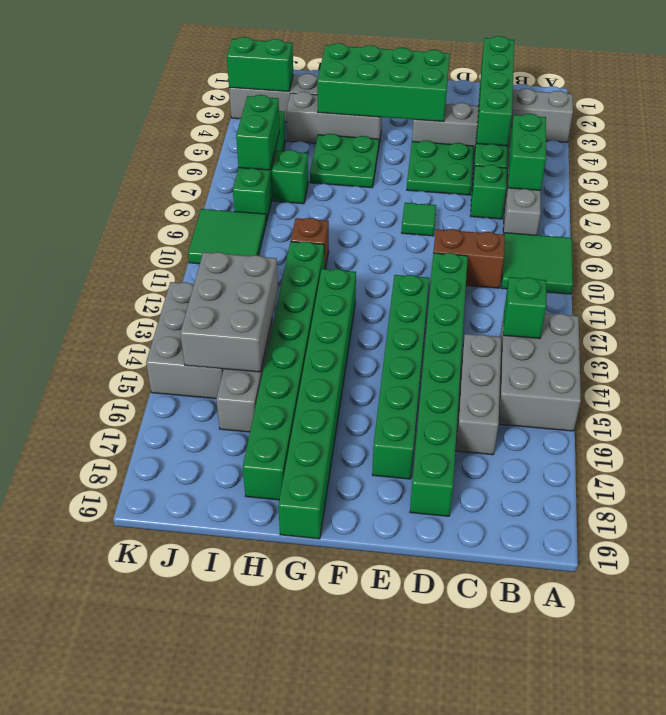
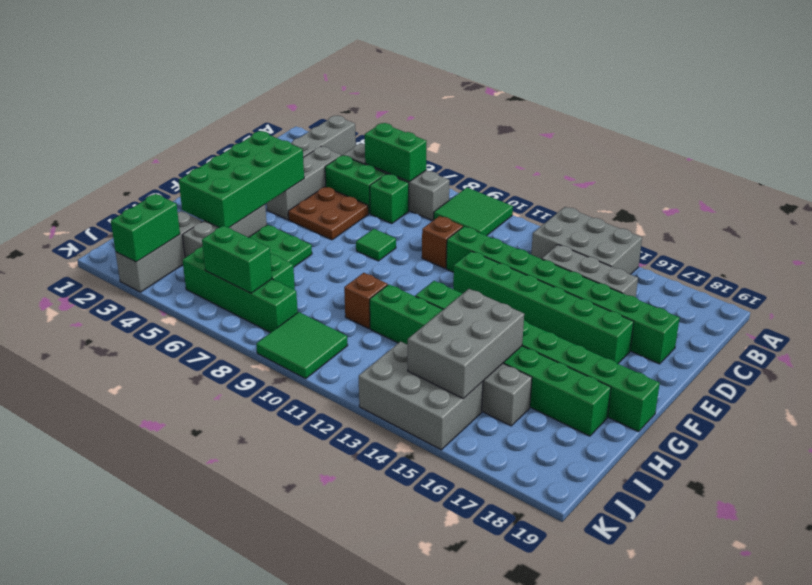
green brick B13 level 2 -> none
green brick C2:C5 level 2 -> none
brown brick C10:D10 level 1 -> brown brick D10 level 1
green plate D5:E6 level 1 -> brown plate D5:E6 level 1
grey brick I13:J15 level 2 -> grey brick H14:J15 level 2

